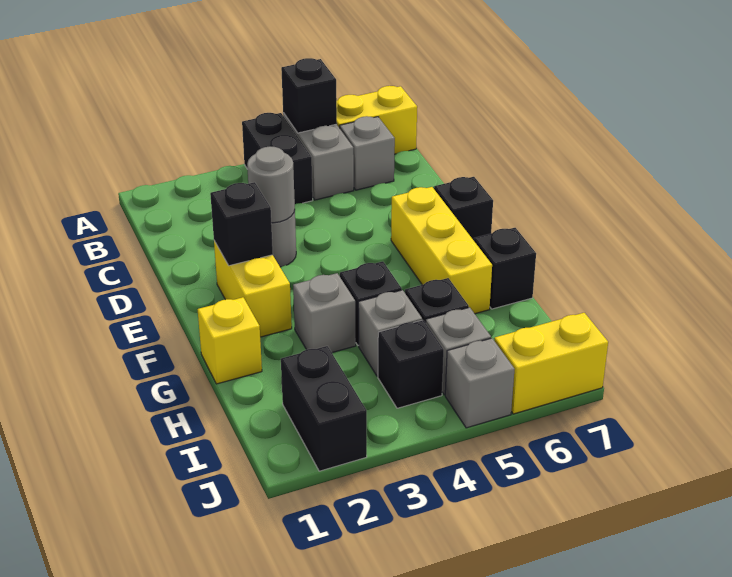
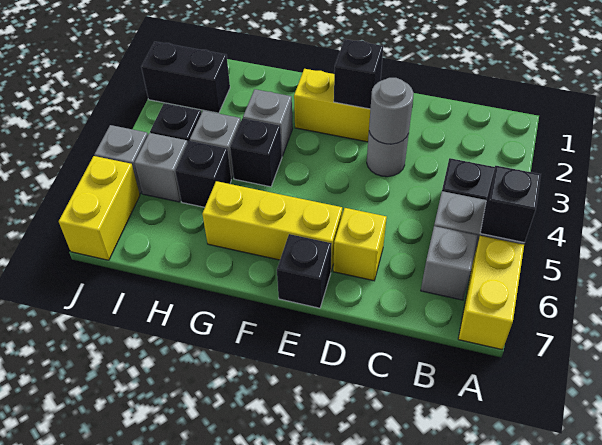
yellow brick G1 level 1 -> yellow brick D6 level 1
black brick G7 level 1 -> none

